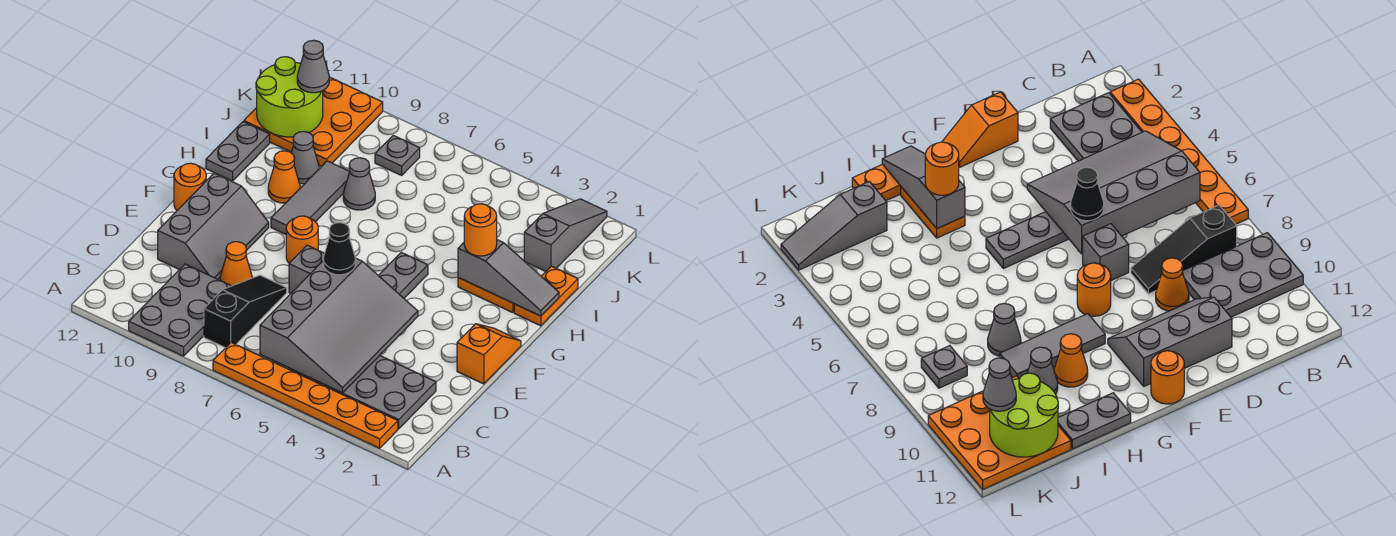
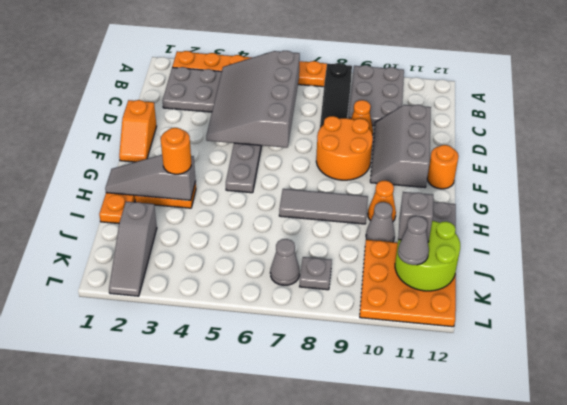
black cone E6 level 3 -> none
grey brick E7 level 1 -> grey brick J11 level 3
orange round brick F8 level 1 -> orange round brick E8:F9 level 1
grey tile G9:I9 level 1 -> grey tile H7:H9 level 1
grey cone I8 level 1 -> grey cone K7 level 1

